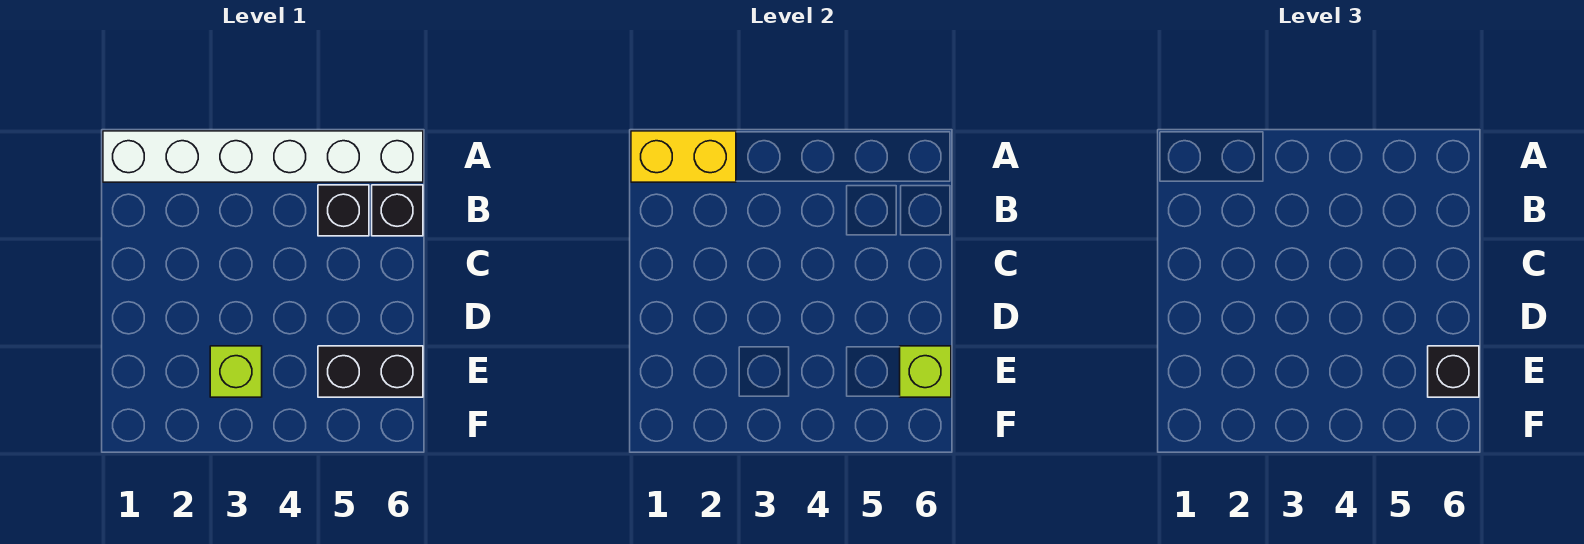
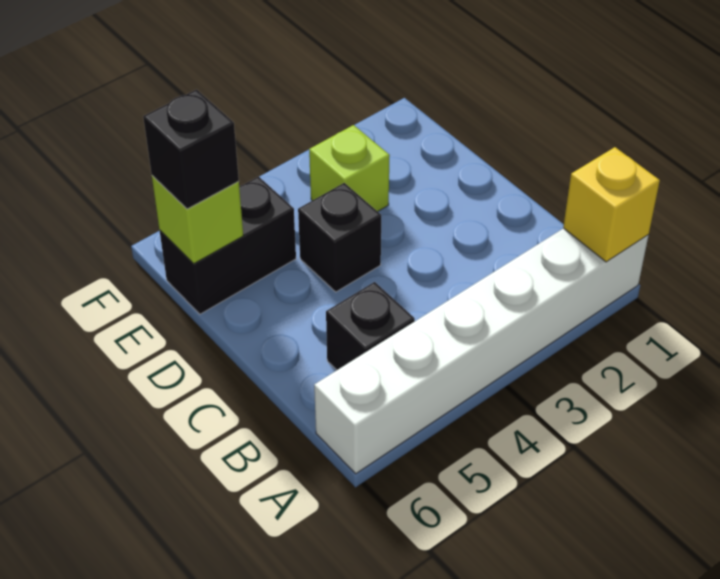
yellow brick A1:A2 level 2 -> yellow brick A1 level 2
black brick B6 level 1 -> black brick D4 level 1

